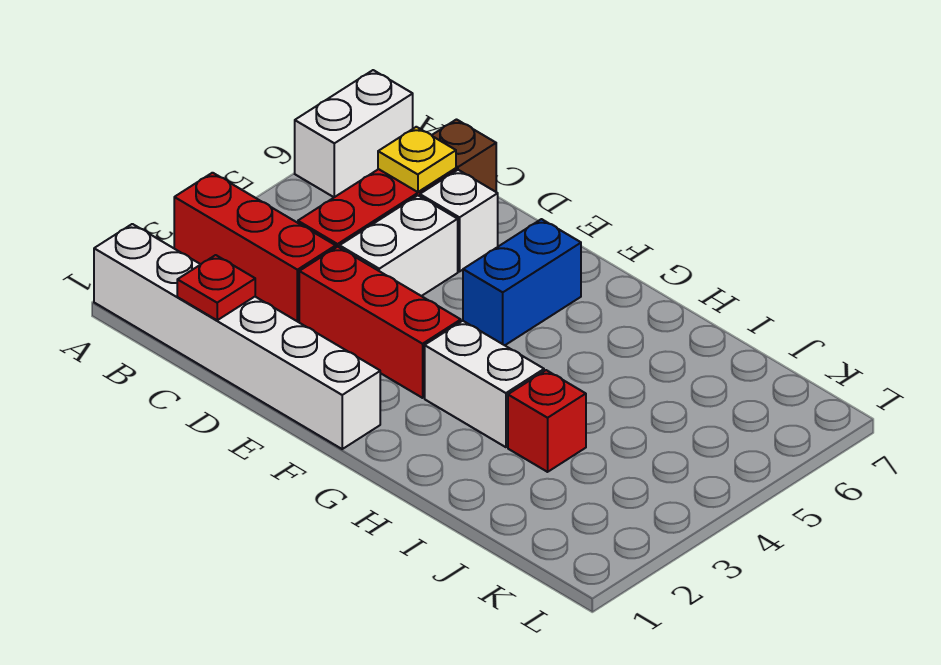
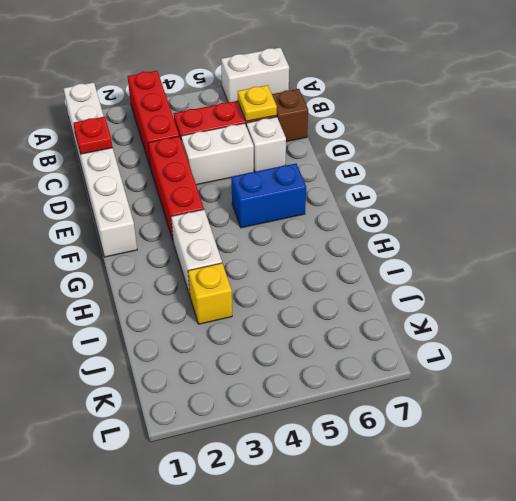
red brick I3 level 1 -> yellow brick I3 level 1

